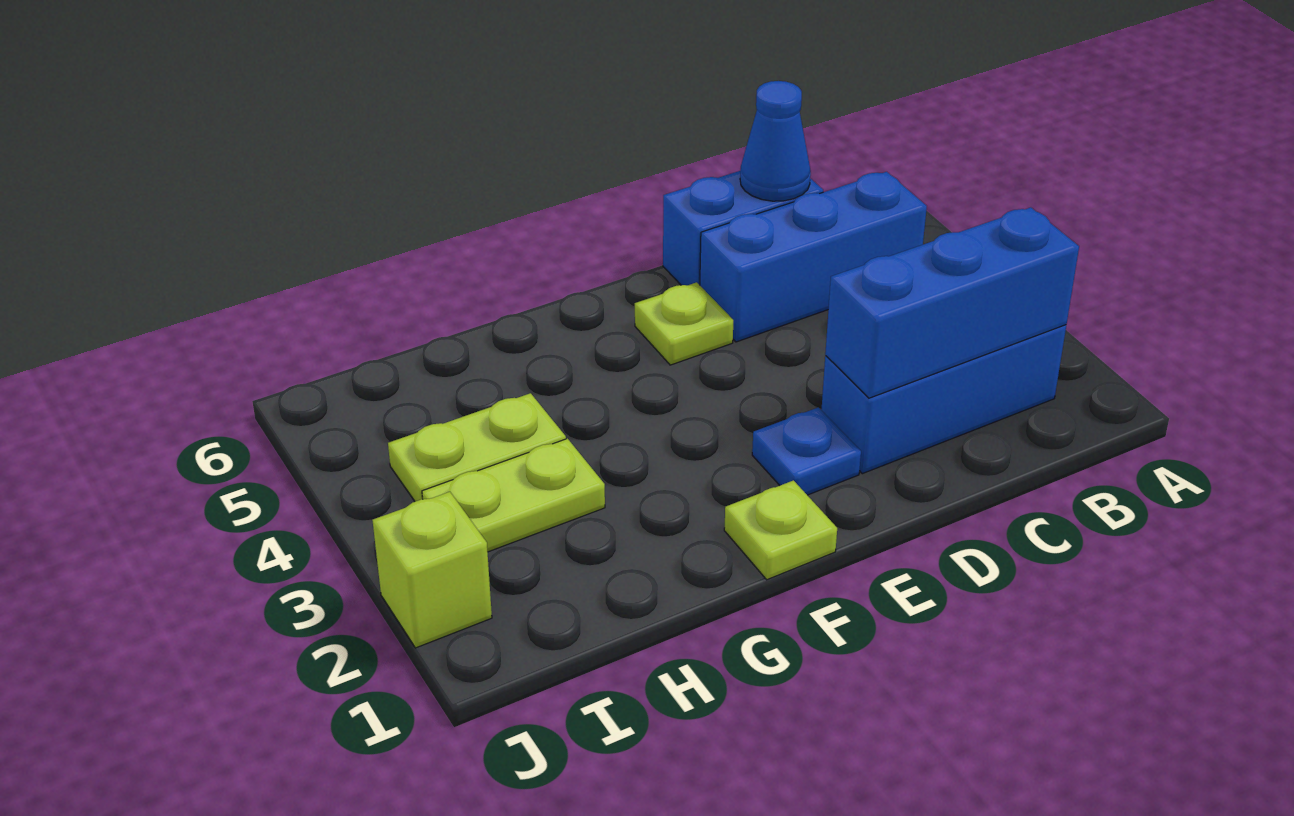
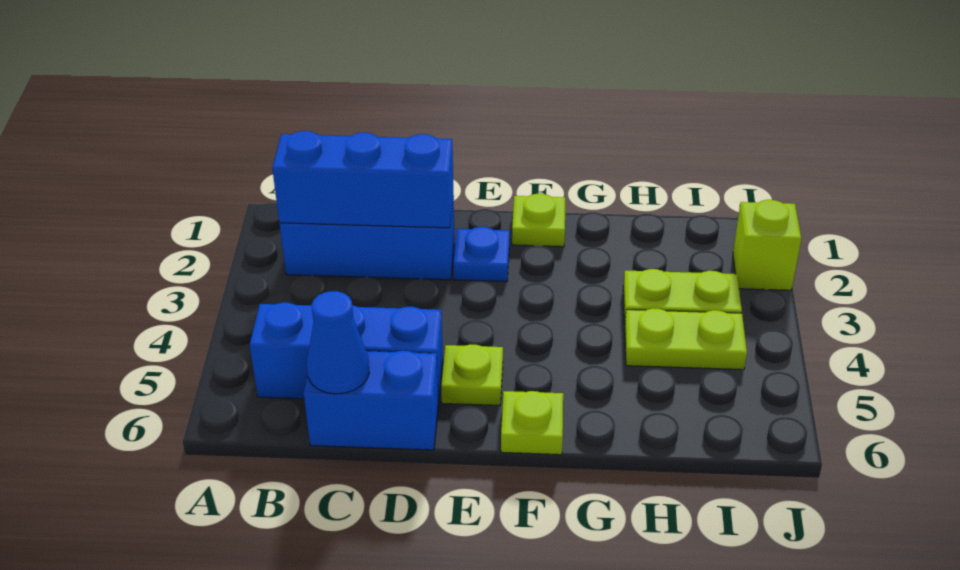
none -> lime plate F6 level 1

